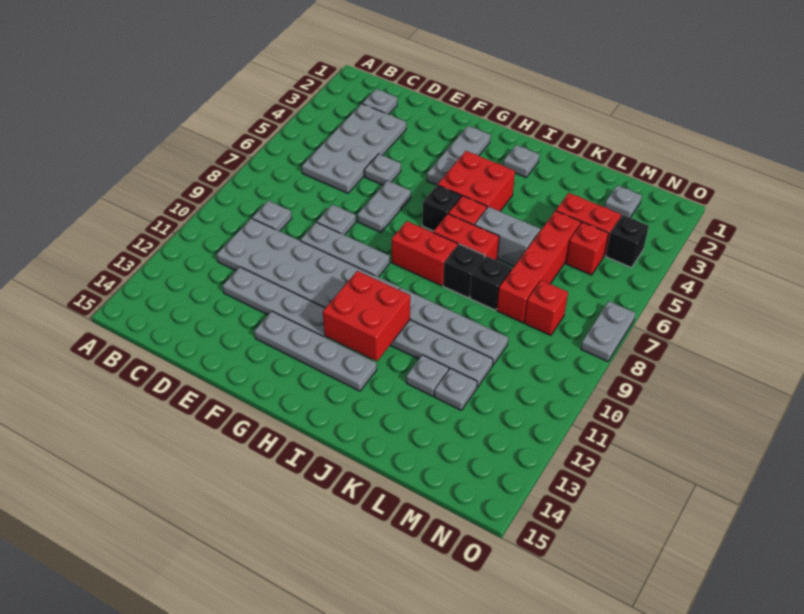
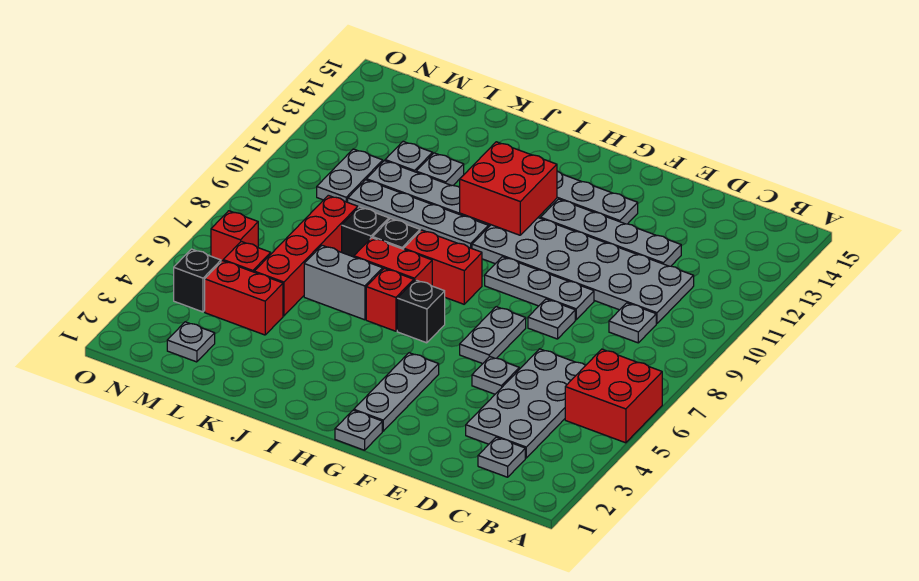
red brick H4:I5 level 1 -> red brick A5:B6 level 1
grey plate I2 level 1 -> grey plate G1 level 1
red brick M8 level 1 -> red brick N6 level 1
grey plate O7:O8 level 1 -> grey plate M10:M11 level 1

